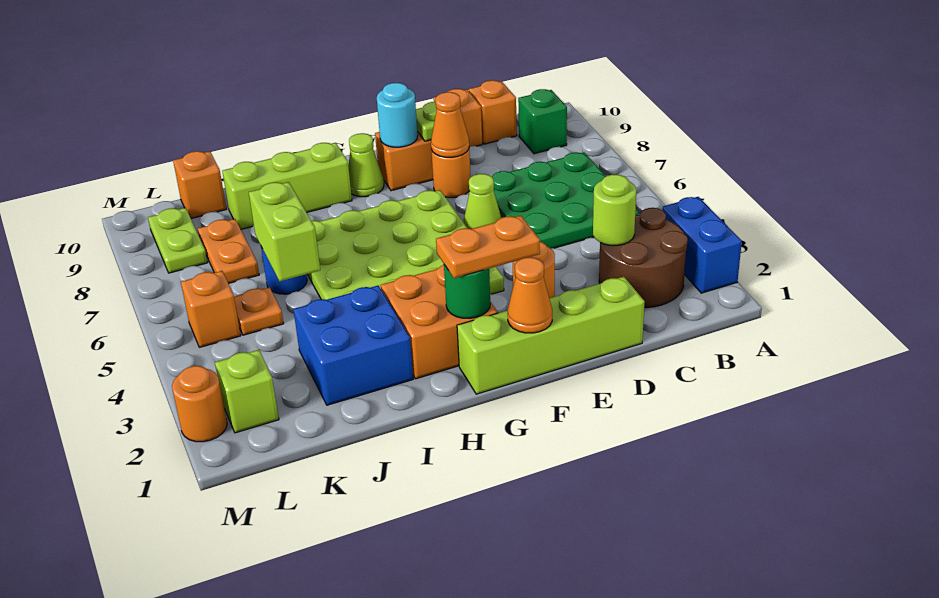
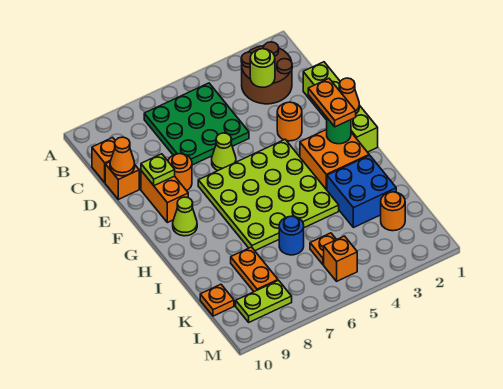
blue brick A2:A3 level 1 -> none
green brick B9 level 1 -> none
orange cone E8 level 2 -> orange cone D10 level 2
cyan round brick F9 level 2 -> none
lime brick H9:J9 level 1 -> none
lime brick J5:J6 level 2 -> none
orange plate K7:K8 level 1 -> orange plate J8:K8 level 1
orange brick K10 level 1 -> orange plate K10 level 1
lime brick L2 level 1 -> none
orange round brick M2 level 1 -> orange round brick K2 level 1

